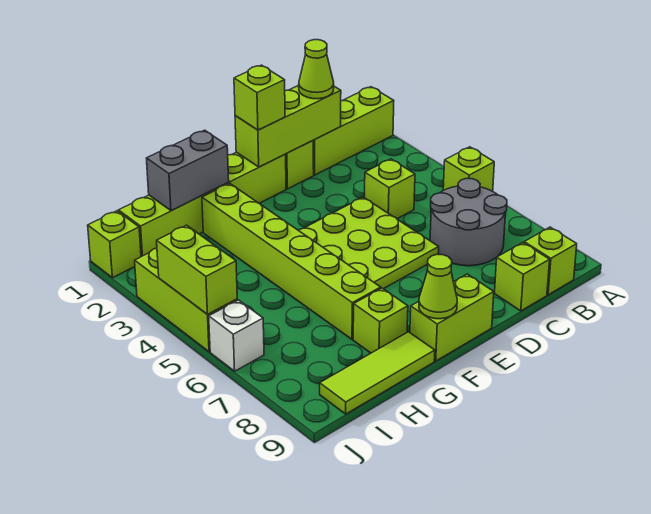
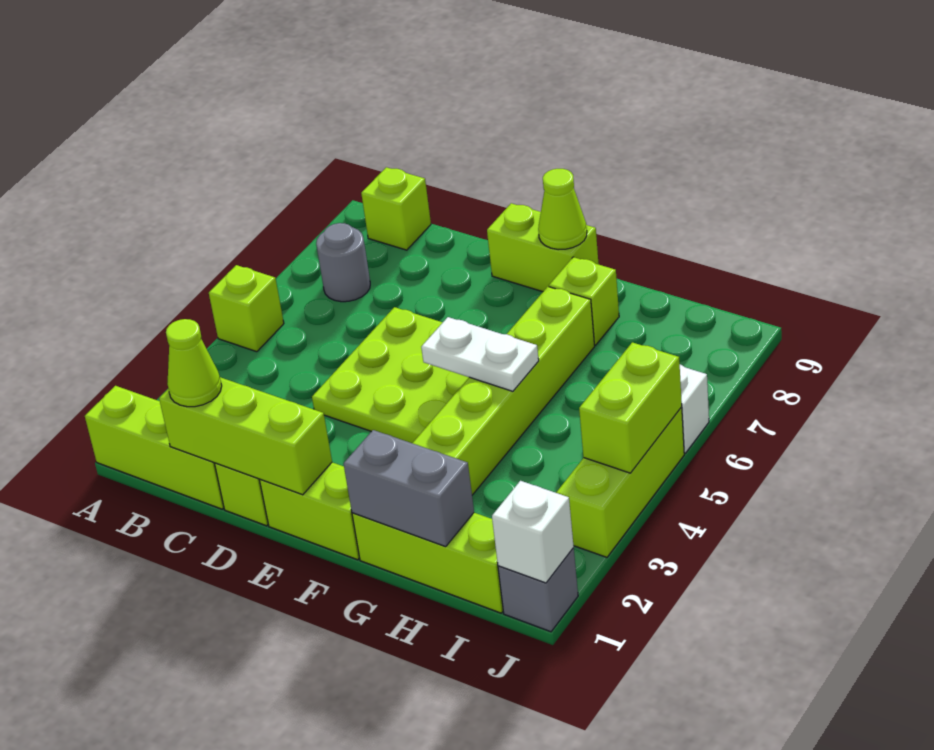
grey round brick B6:C7 level 1 -> grey round brick B7 level 1
lime brick C4 level 1 -> none
lime brick C9 level 1 -> none
lime brick E1 level 3 -> none
none -> white plate F5:G5 level 2
lime tile G9:I9 level 1 -> none
lime brick J1 level 1 -> grey brick J1 level 1
none -> white brick J1 level 2

